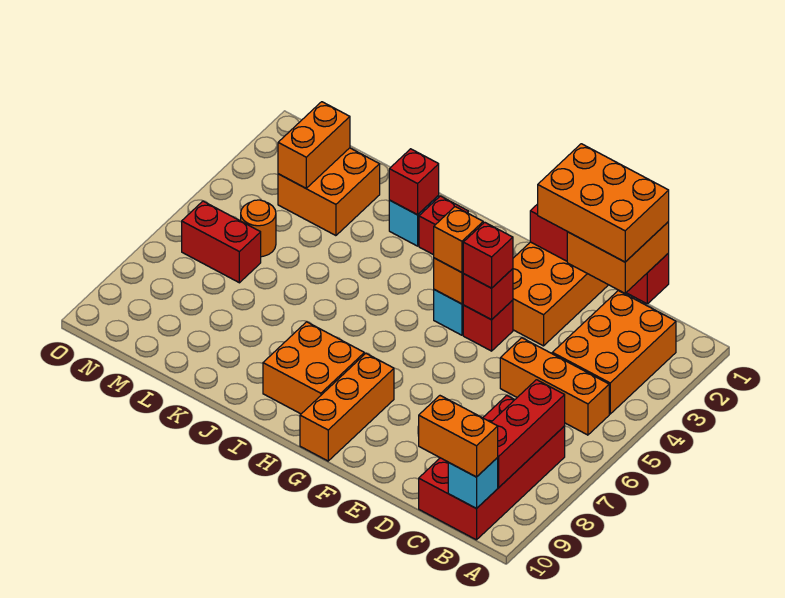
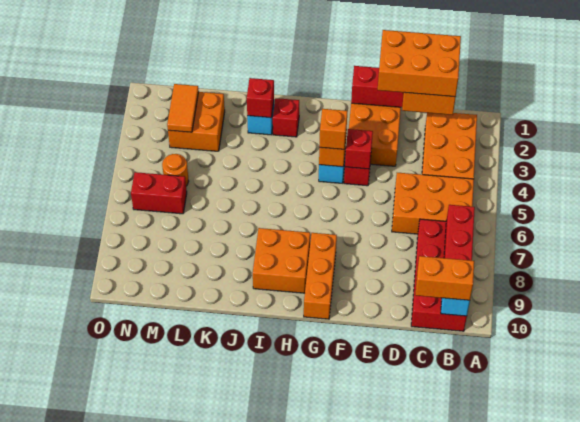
orange brick B5:D5 level 1 -> orange brick B5:D6 level 1
red brick F4 level 3 -> none
orange brick M2:M3 level 2 -> orange tile M2:M3 level 2

